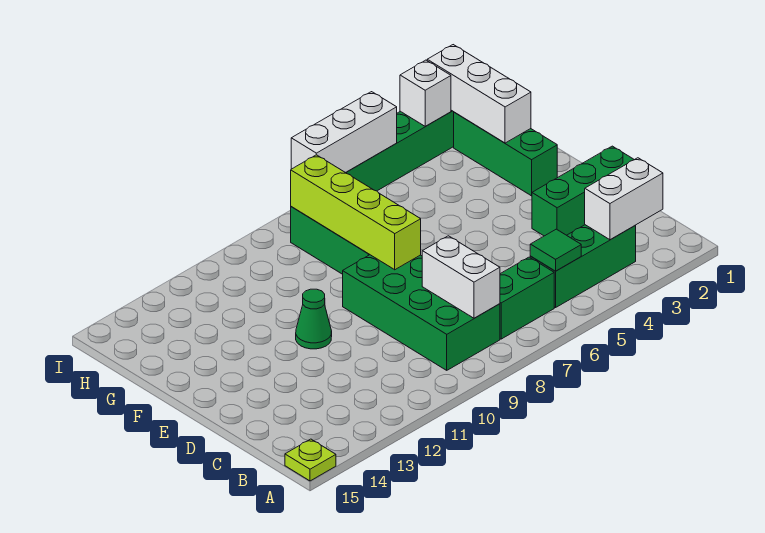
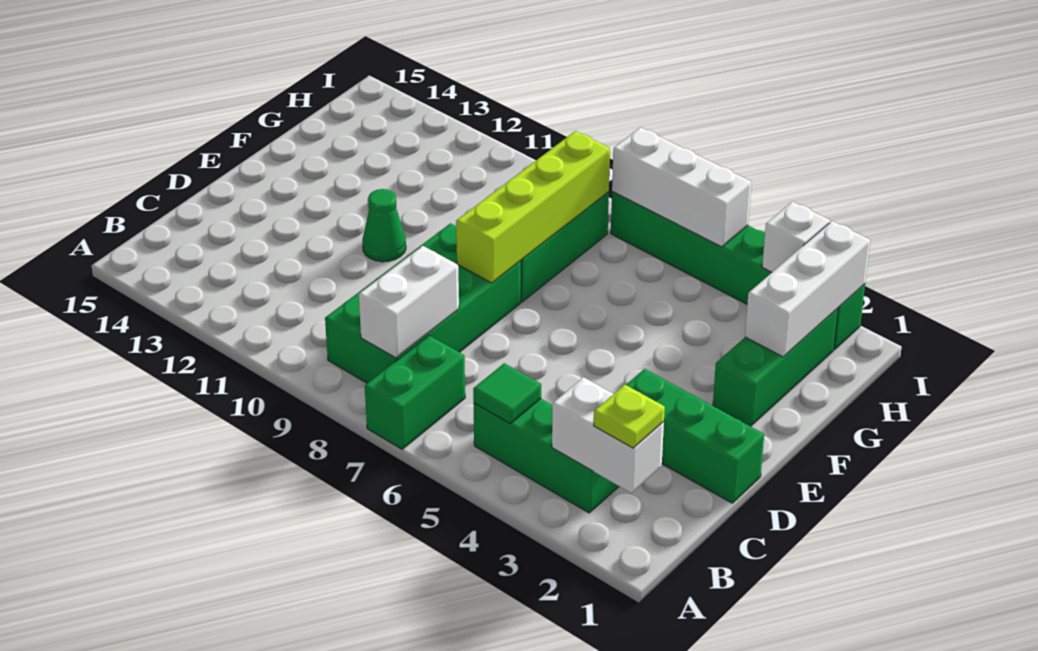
lime plate A15 level 1 -> lime plate B2 level 3
green brick B6:B7 level 1 -> green brick A7:B7 level 1

